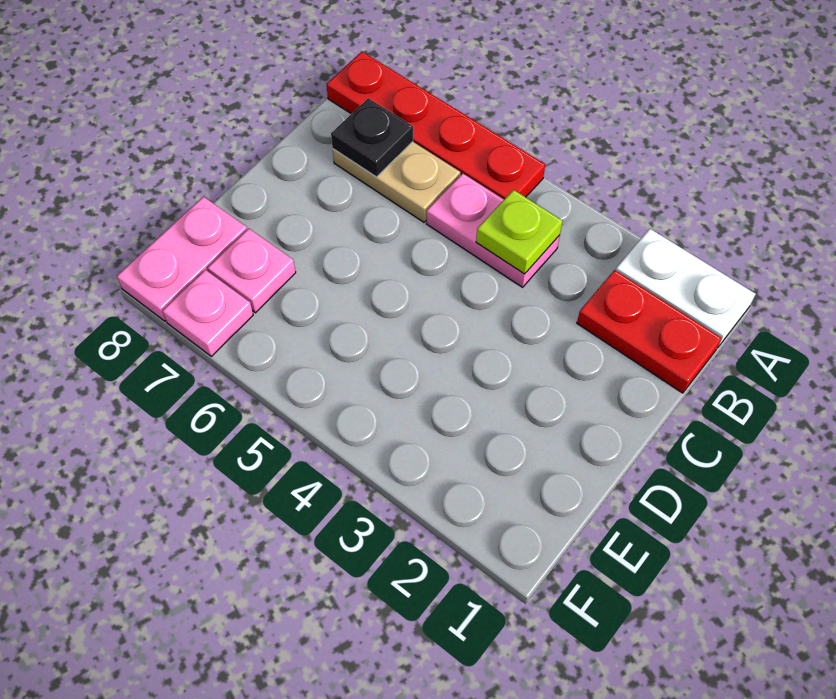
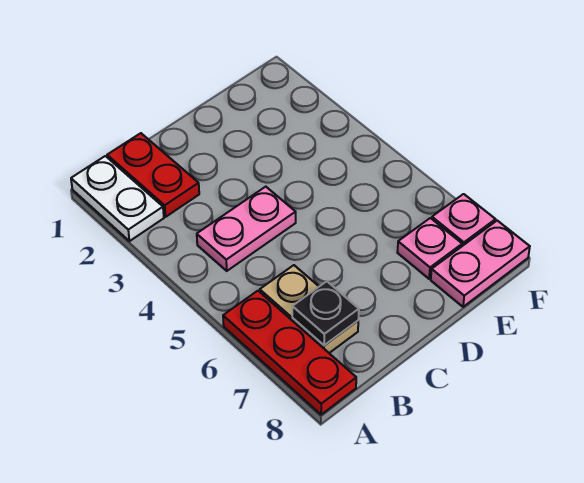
red plate A5:A8 level 1 -> red plate A6:A8 level 1
pink plate B4:B5 level 1 -> pink plate B4:C4 level 1
lime plate B4 level 2 -> none

